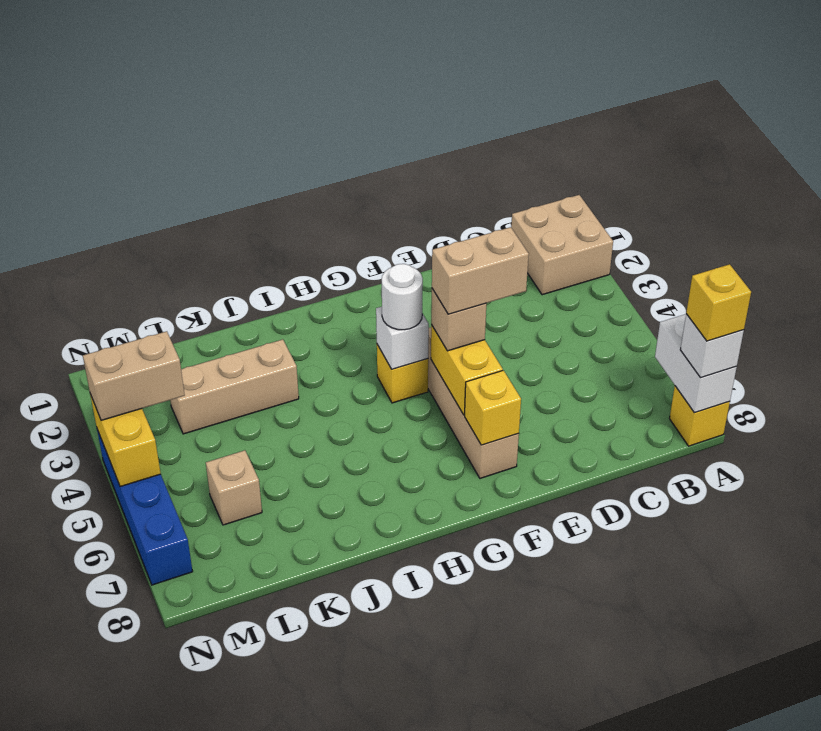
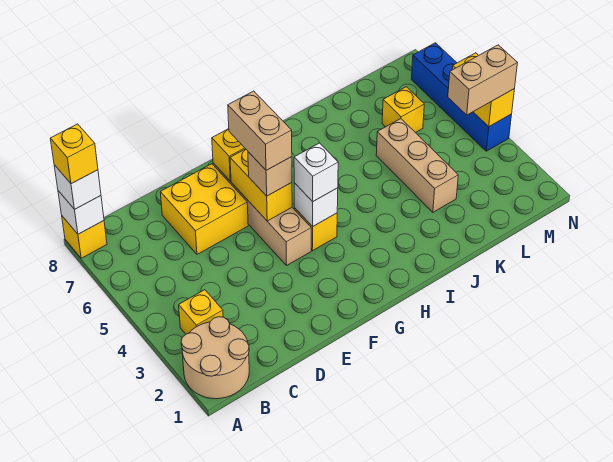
tan brick A1:B2 level 1 -> tan round brick A1:B2 level 1
white brick A7:A8 level 2 -> white brick A8 level 2
none -> yellow brick B3 level 1
none -> yellow brick D6:E7 level 1
tan brick E5:F5 level 4 -> tan brick F5:F6 level 4
white round brick G4 level 3 -> white brick G4 level 3
tan brick J3:L3 level 1 -> tan brick K3:K5 level 1
tan brick L6 level 1 -> yellow brick L6 level 1

